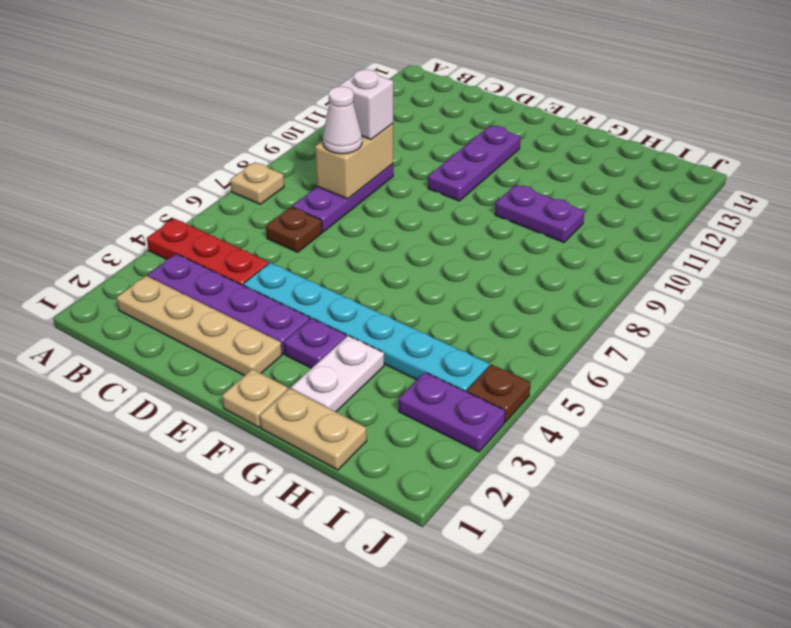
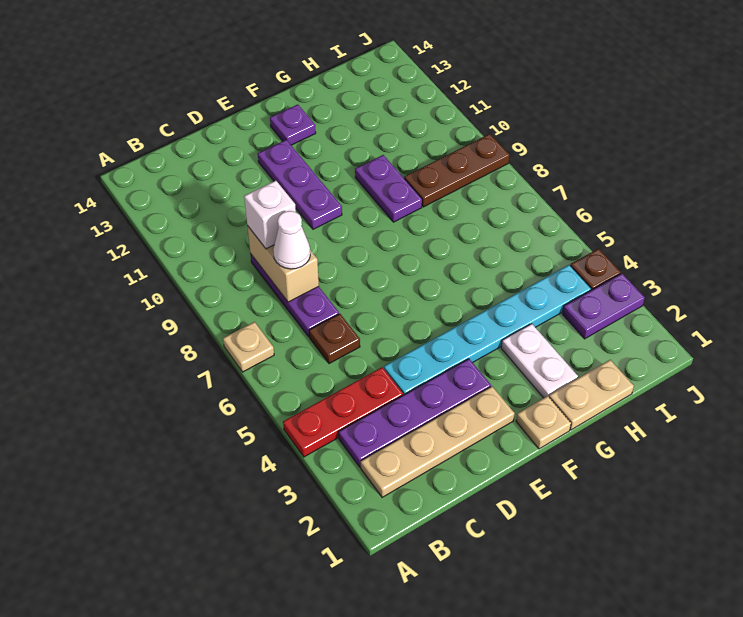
purple plate F3 level 1 -> purple plate F13 level 1
purple plate G10:H10 level 1 -> purple plate G9:G10 level 1
none -> brown plate H9:J9 level 1

